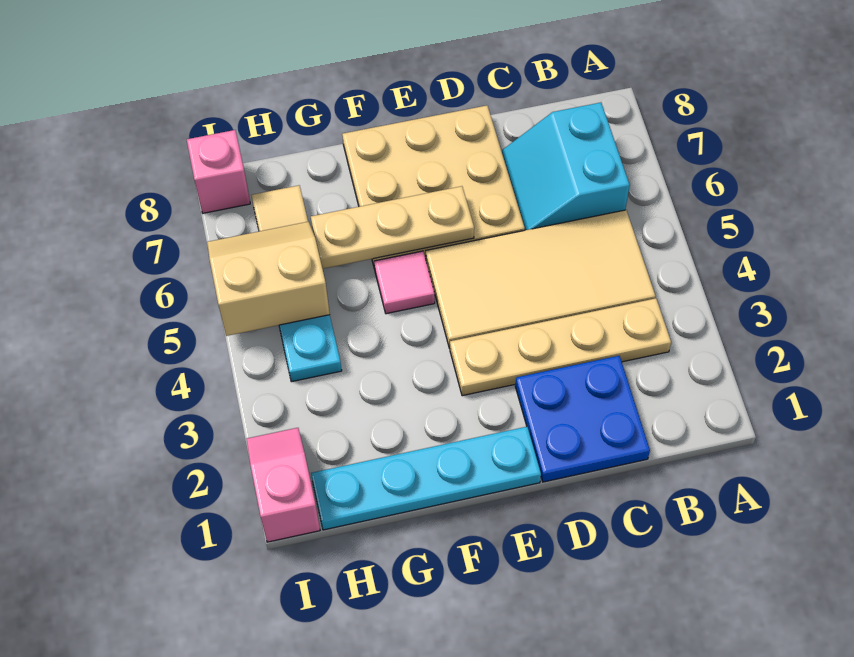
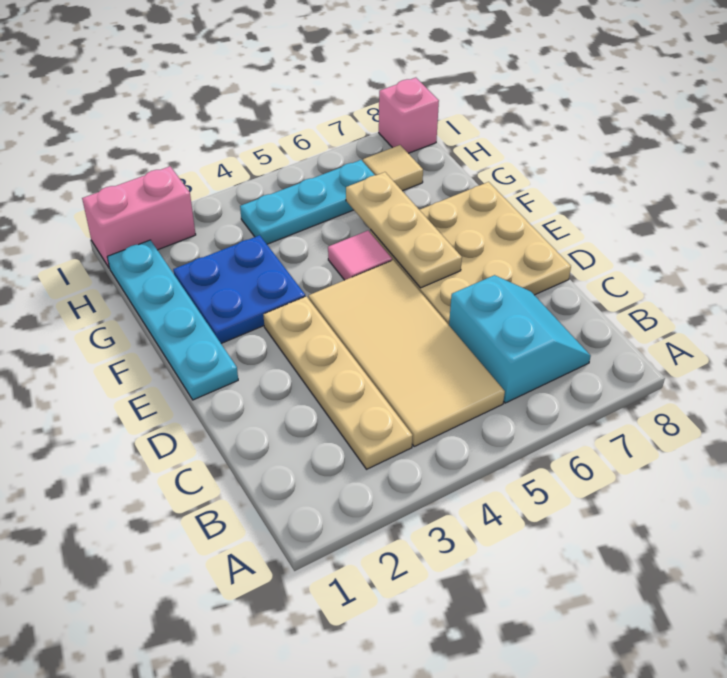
cyan slope B6:C7 level 1 top B -> cyan slope B6:C7 level 1 top 6
blue plate C1:D2 level 1 -> blue plate F2:G3 level 1
tan slope H5:I6 level 2 top 5 -> none
pink slope I1:I2 level 1 top 1 -> pink brick I1:I2 level 1

